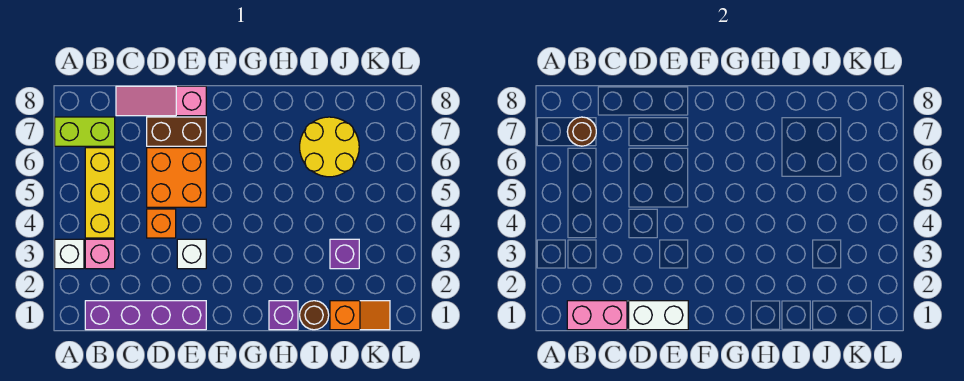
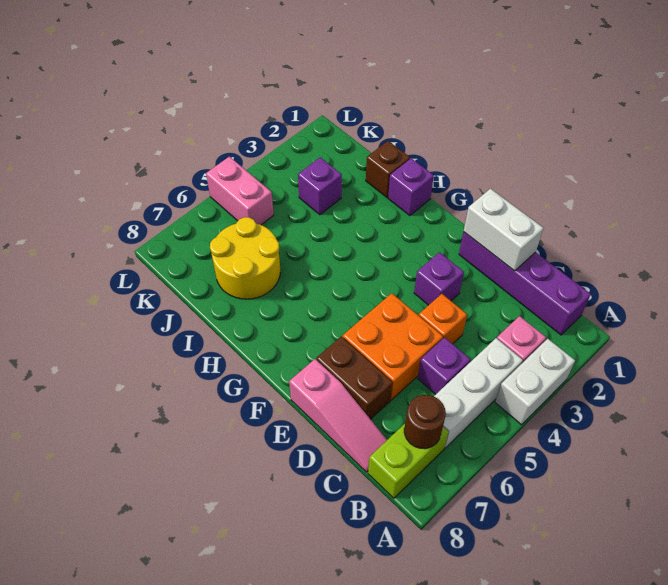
white brick A3 level 1 -> white brick A3:A4 level 1
lime brick A7:B7 level 1 -> lime brick B7:B8 level 1
pink brick B1:C1 level 2 -> pink brick K5:L5 level 1
yellow brick B4:B6 level 1 -> white brick B4:B6 level 1
none -> purple brick C5 level 1
white brick E3 level 1 -> purple brick E3 level 1
brown round brick I1 level 1 -> brown brick I1 level 1
orange slope J1:K1 level 1 top J -> none

